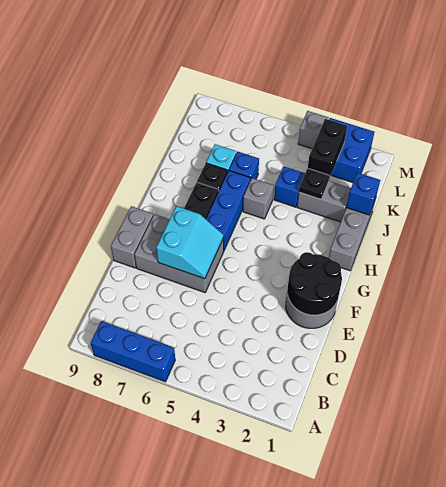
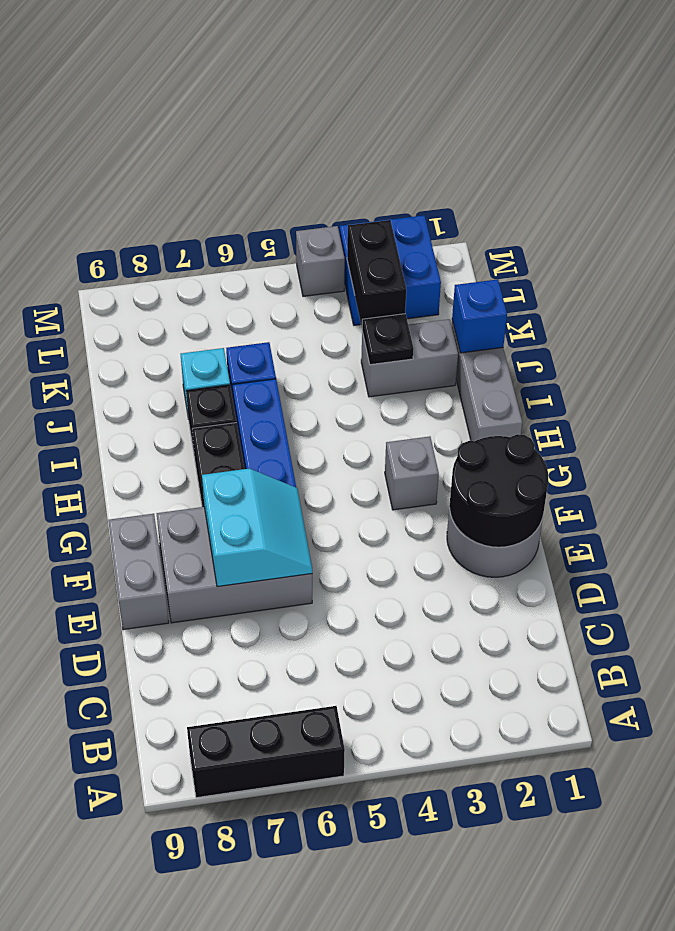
blue brick A6:A8 level 1 -> black brick A6:A8 level 1
grey brick I5 level 1 -> grey brick G3 level 1
blue brick J4 level 1 -> none

